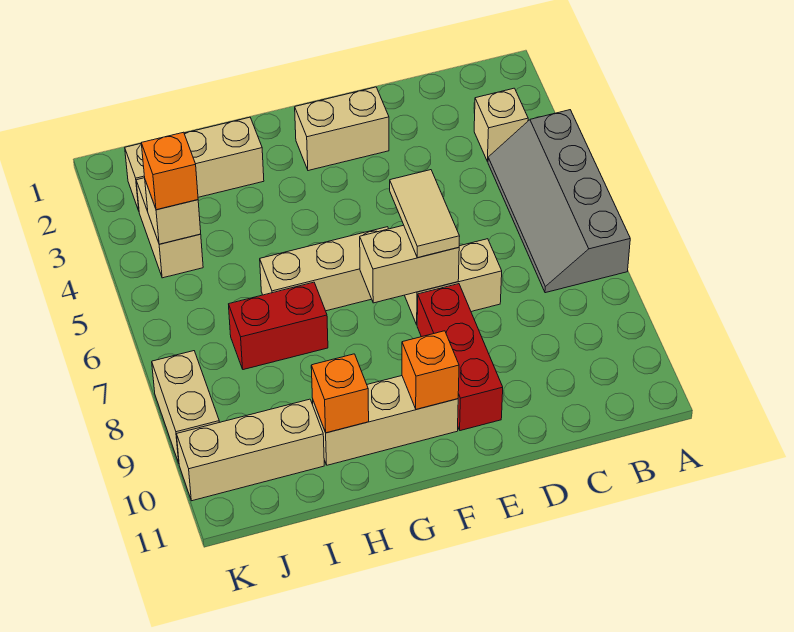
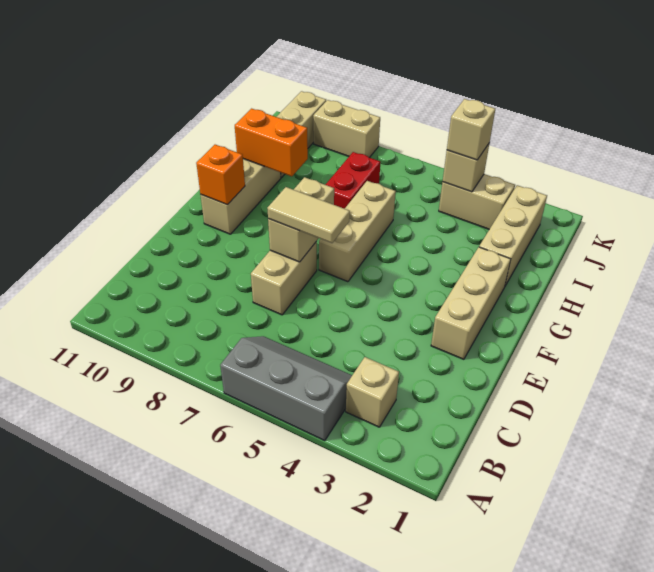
grey slope A4:B7 level 1 top A -> grey slope A4:B6 level 1 top A
tan brick E2:F2 level 1 -> tan brick E2:G2 level 1
red brick E8:E10 level 1 -> none
orange brick H10 level 2 -> orange brick H9:H10 level 2
orange brick J4 level 3 -> tan brick J4 level 3

